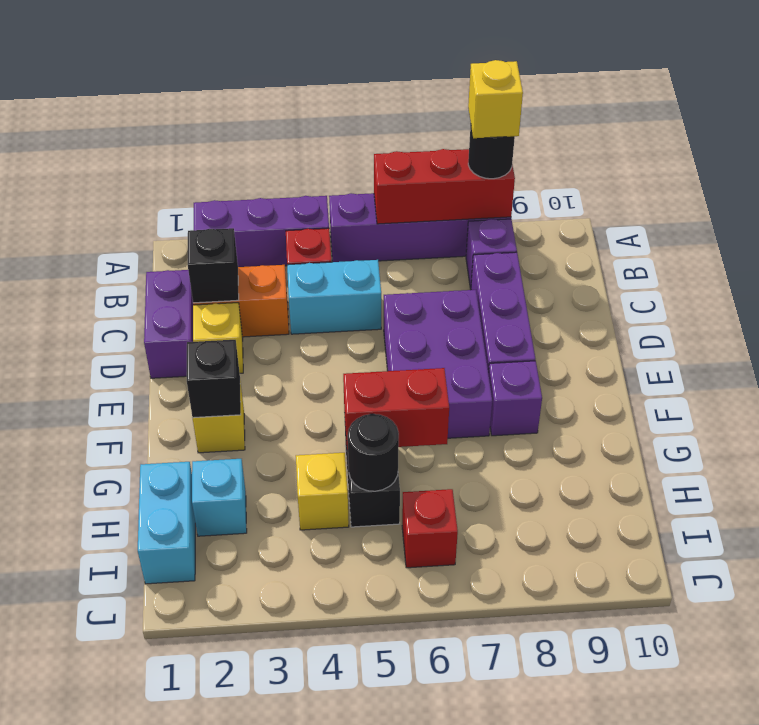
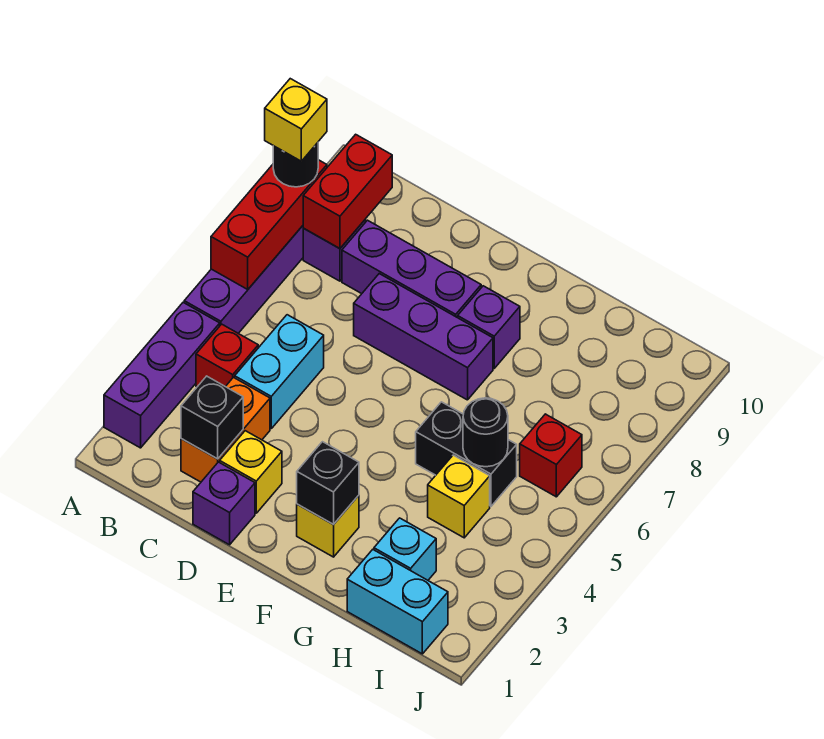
purple brick C1:D1 level 1 -> purple brick D1 level 1
purple brick D6:F7 level 1 -> purple brick D7:F7 level 1
red brick G5:G6 level 2 -> red brick B8:B9 level 2

